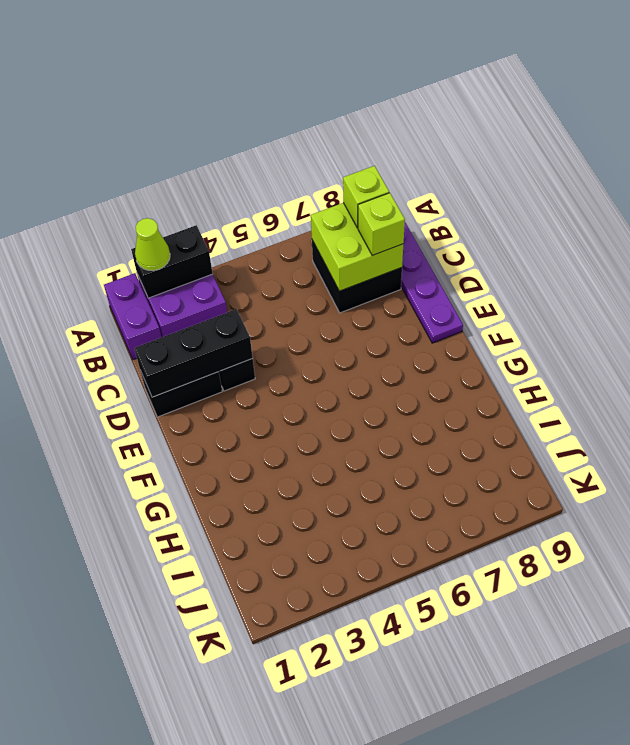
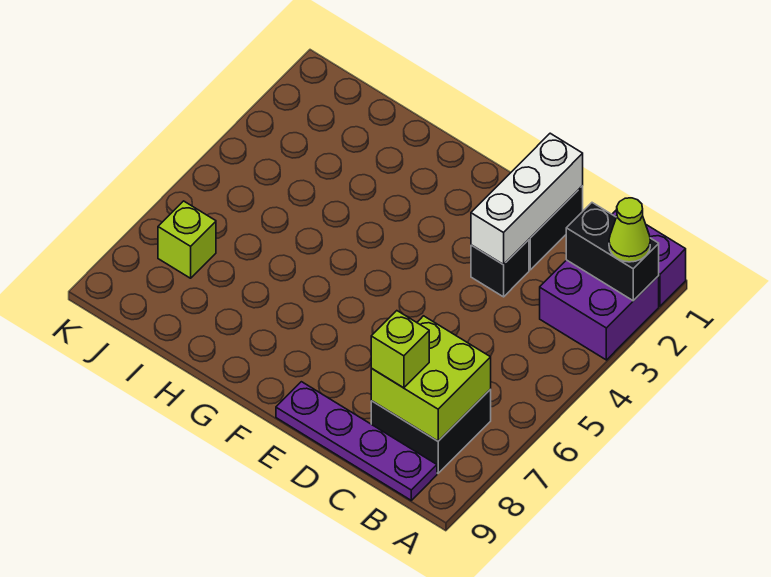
black brick A2:A3 level 2 -> black brick A2:B2 level 2
lime brick B8 level 3 -> lime brick J7 level 1
black brick D1:D3 level 2 -> white brick D1:D3 level 2

